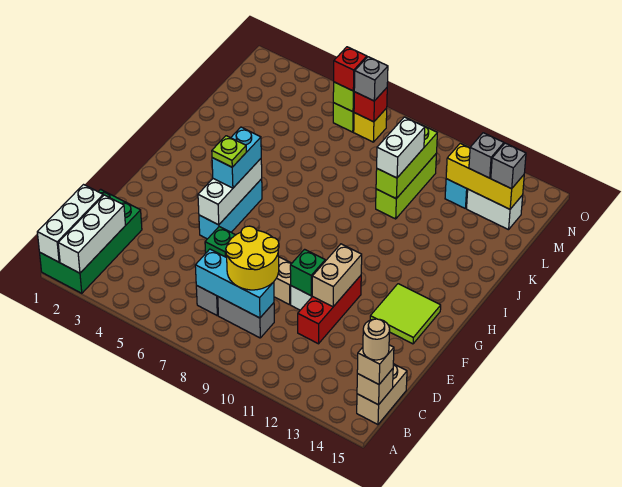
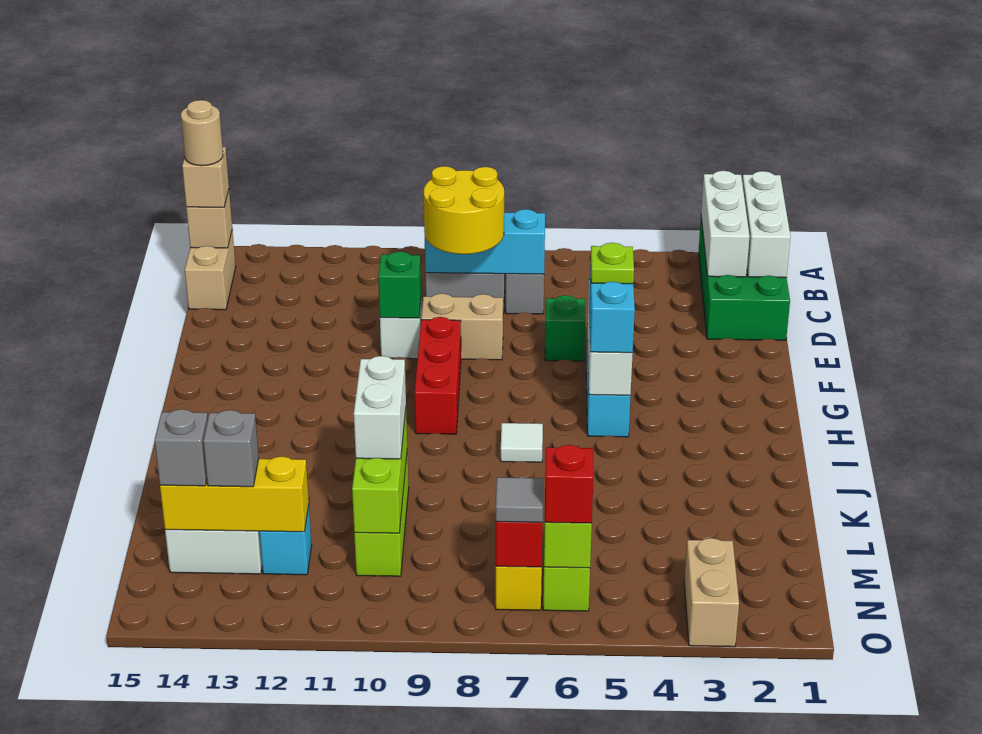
red brick D11:F11 level 1 -> red brick F9:H9 level 1
tan brick E11:F11 level 2 -> tan brick N3:O3 level 1
lime tile F13:G14 level 1 -> none
none -> white tile I7 level 1
grey brick N7 level 3 -> grey tile N7 level 3

